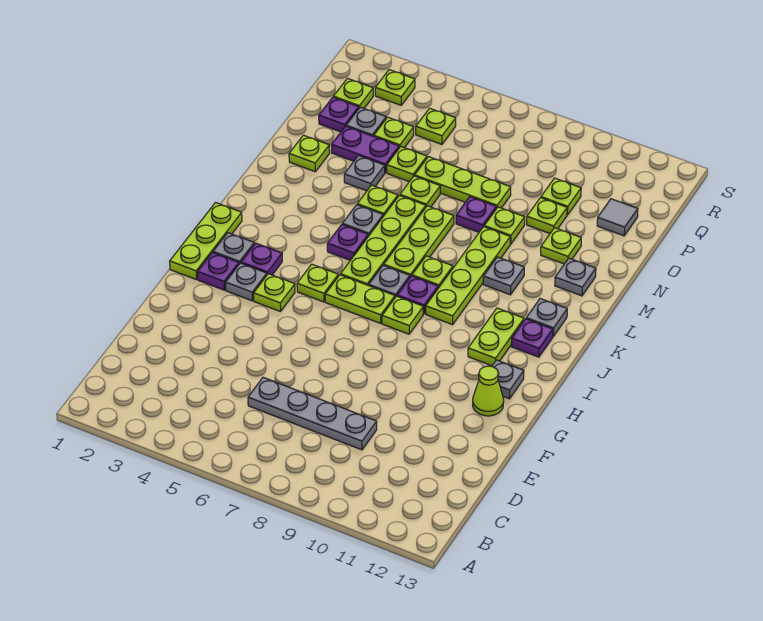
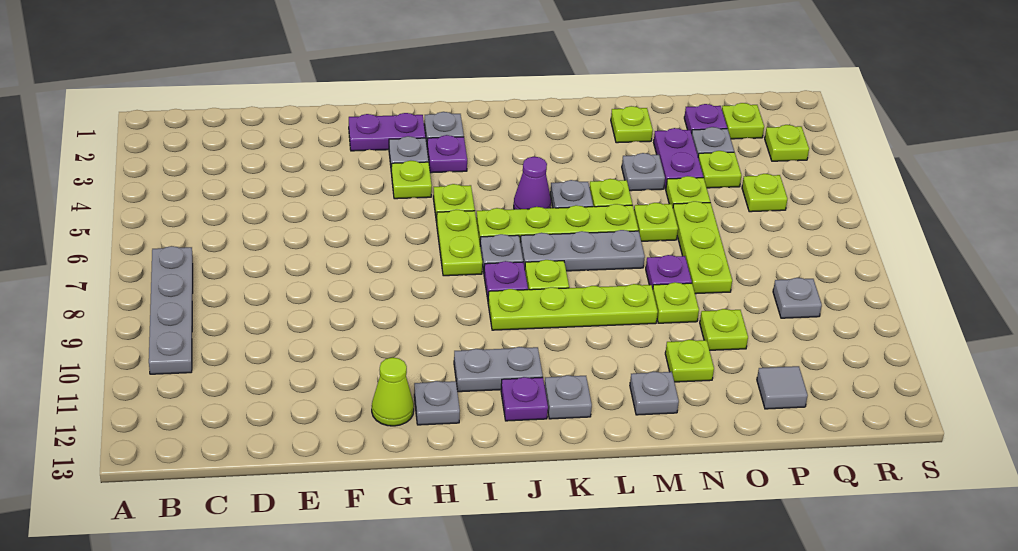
grey plate D6:D9 level 1 -> grey plate B7:B10 level 1
lime plate H1:J1 level 1 -> none
purple plate H2 level 1 -> purple plate G2:H2 level 1
lime plate I8 level 1 -> none
lime plate I11:J11 level 1 -> grey plate I11:J11 level 1
purple plate K5 level 1 -> purple cone K5 level 1
lime plate K7:M7 level 1 -> grey plate K7:M7 level 1
grey plate L10 level 1 -> grey plate Q9 level 1
lime plate P10 level 1 -> none

